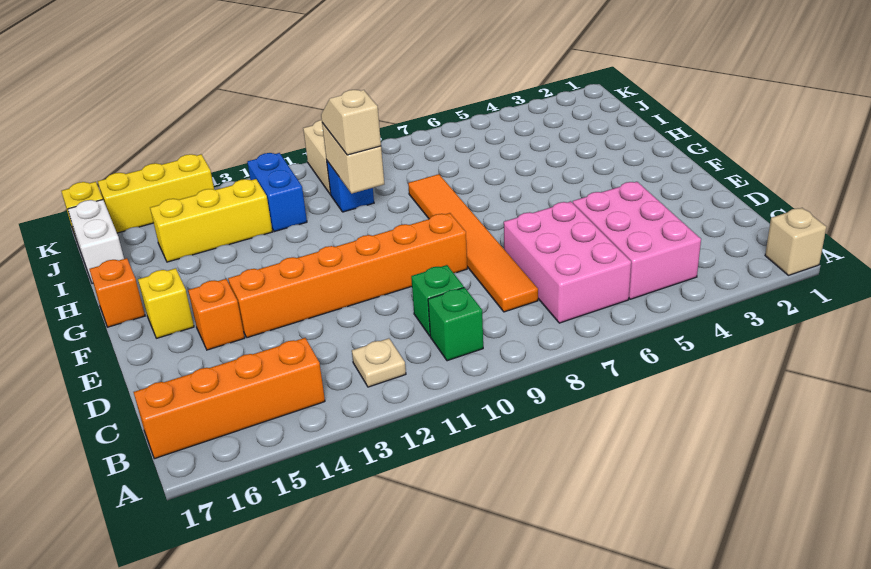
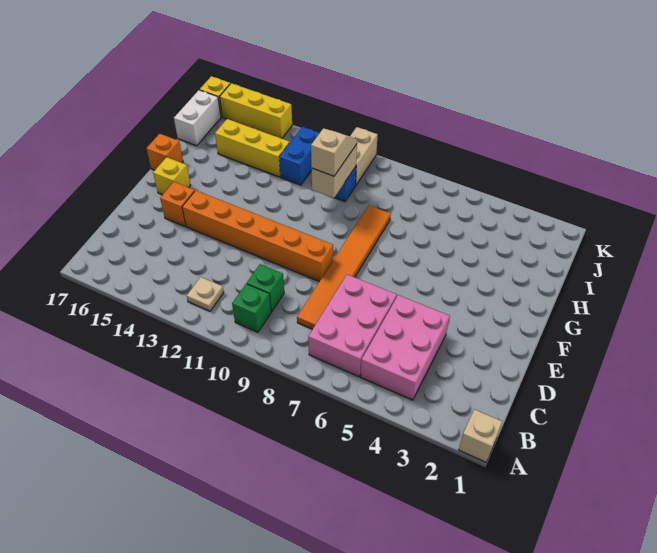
orange brick B14:B17 level 1 -> none

